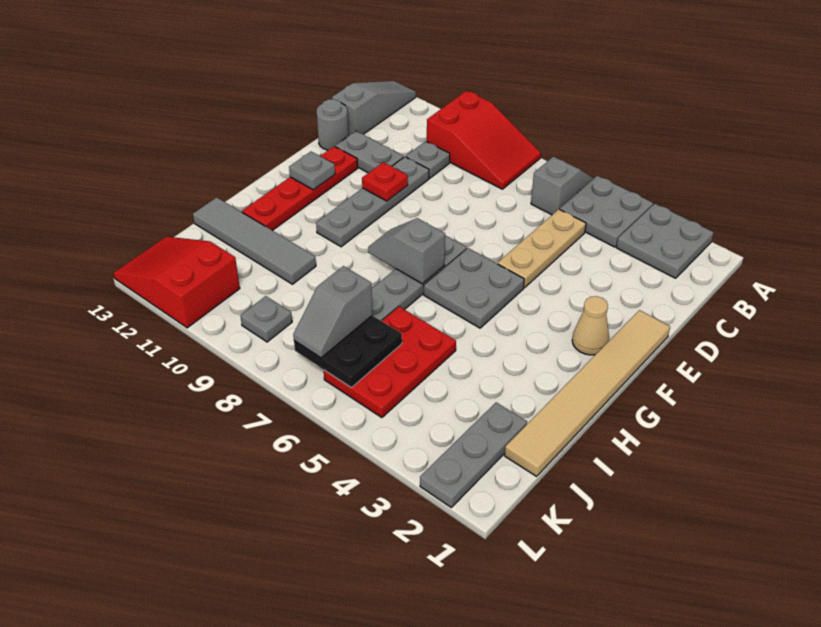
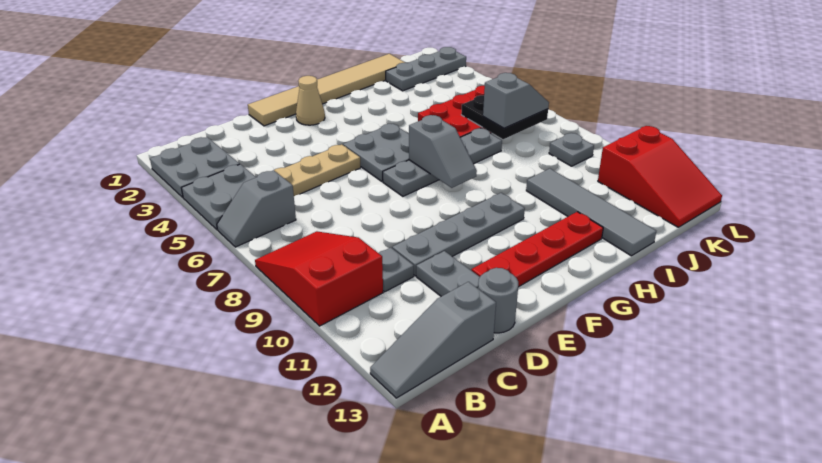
red plate E10 level 2 -> none
grey plate F12 level 2 -> none

